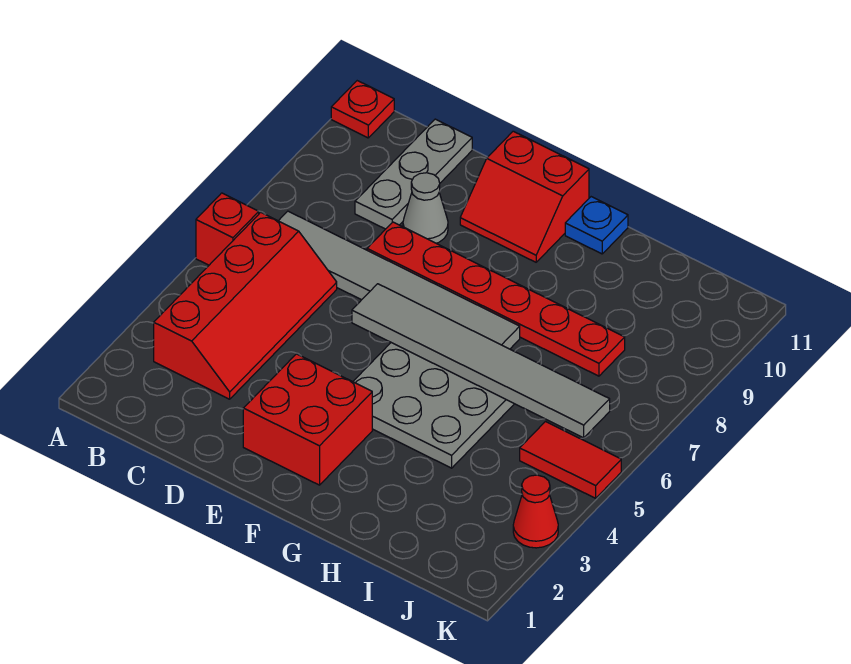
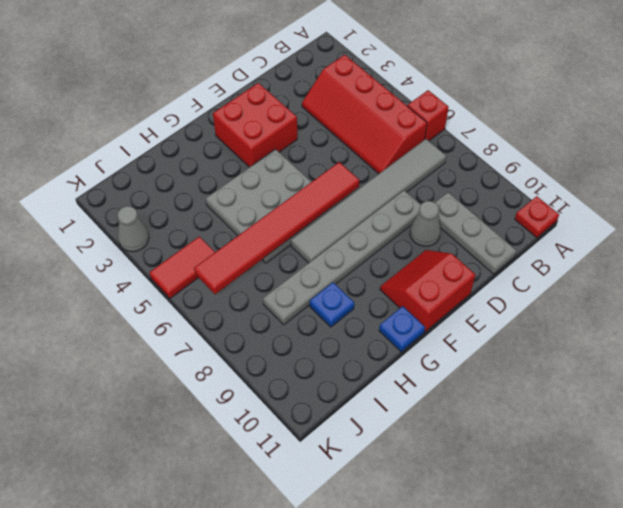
red plate D8:I8 level 1 -> grey plate D8:I8 level 1
grey tile E6:J6 level 2 -> red tile E6:J6 level 2
none -> blue plate H9 level 1
red cone K3 level 1 -> grey cone K3 level 1

